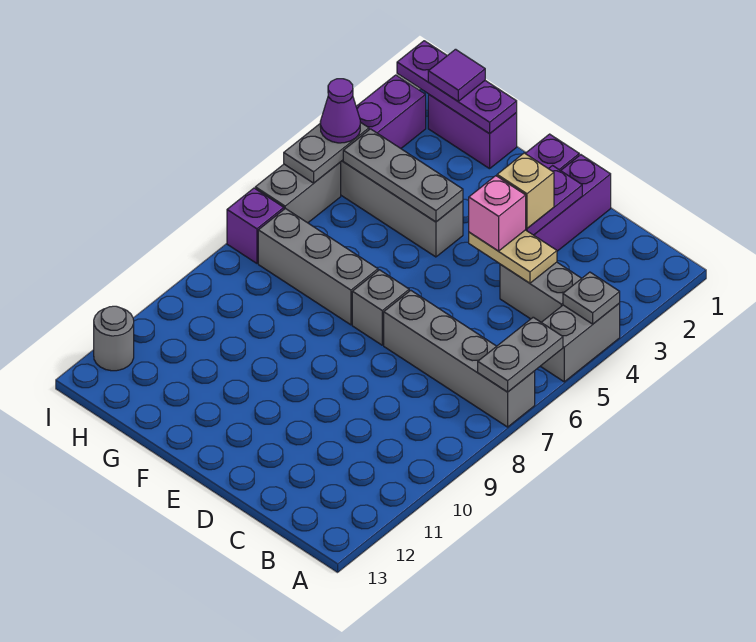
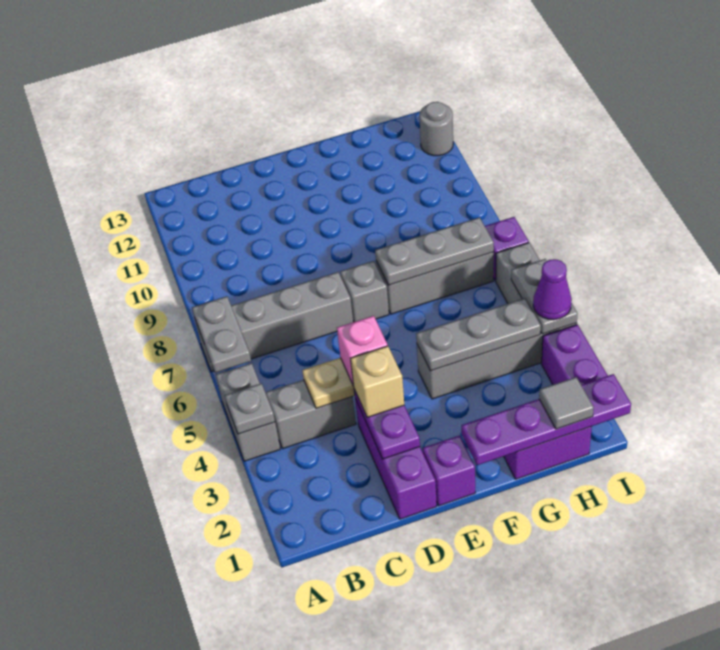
none -> grey plate F7:H7 level 2
purple plate G1:I1 level 2 -> purple plate F1:I1 level 2
purple tile H1 level 3 -> grey tile H1 level 3

